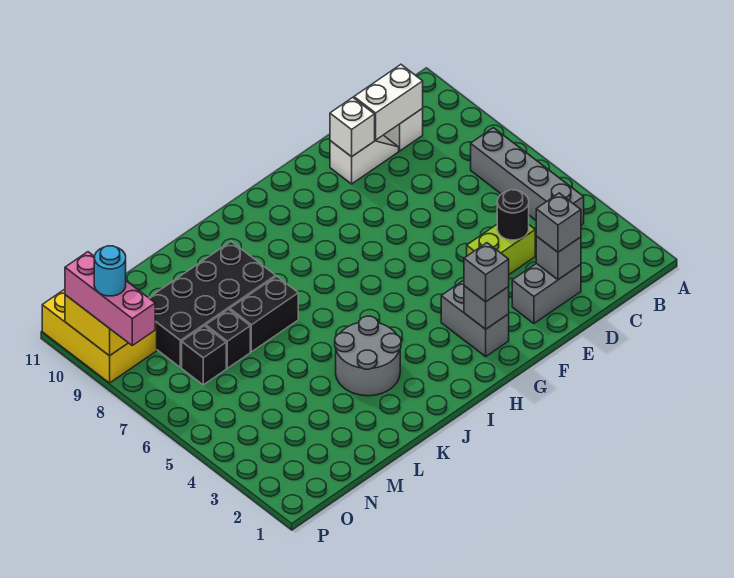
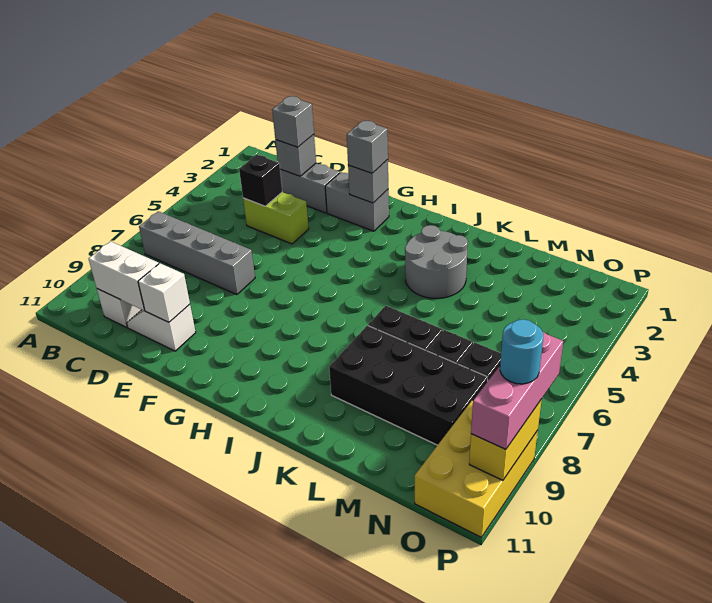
grey brick B4:B7 level 1 -> grey brick B7:E7 level 1
black round brick D4 level 2 -> black brick D4 level 2
grey brick G2:G3 level 1 -> grey brick F2:G2 level 1

